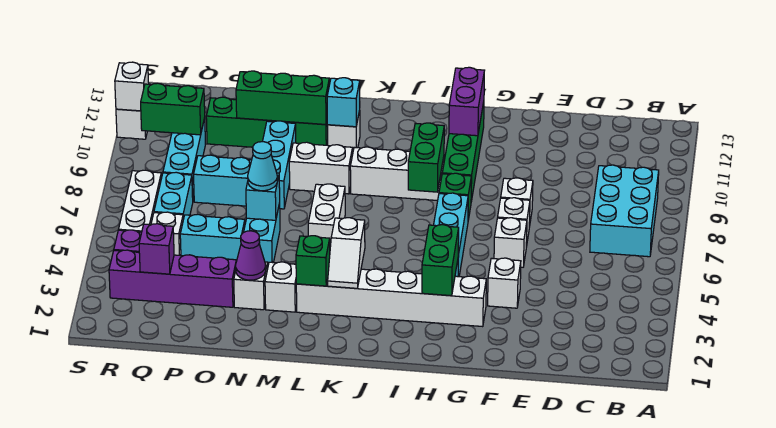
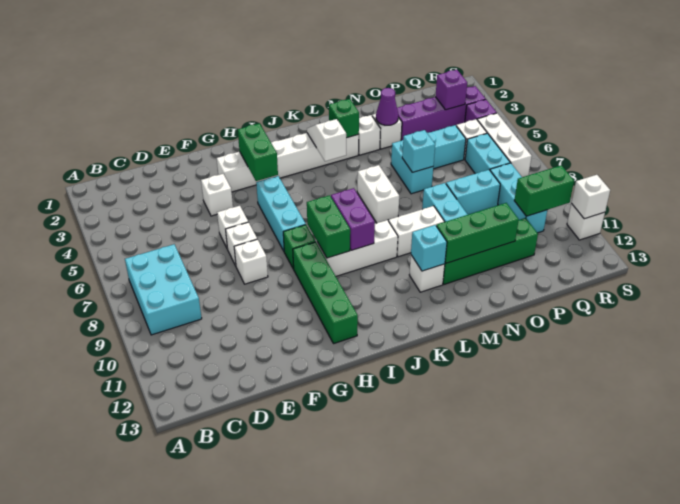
purple brick H11:H12 level 2 -> purple brick J8:J9 level 2
cyan cone N6 level 3 -> none

